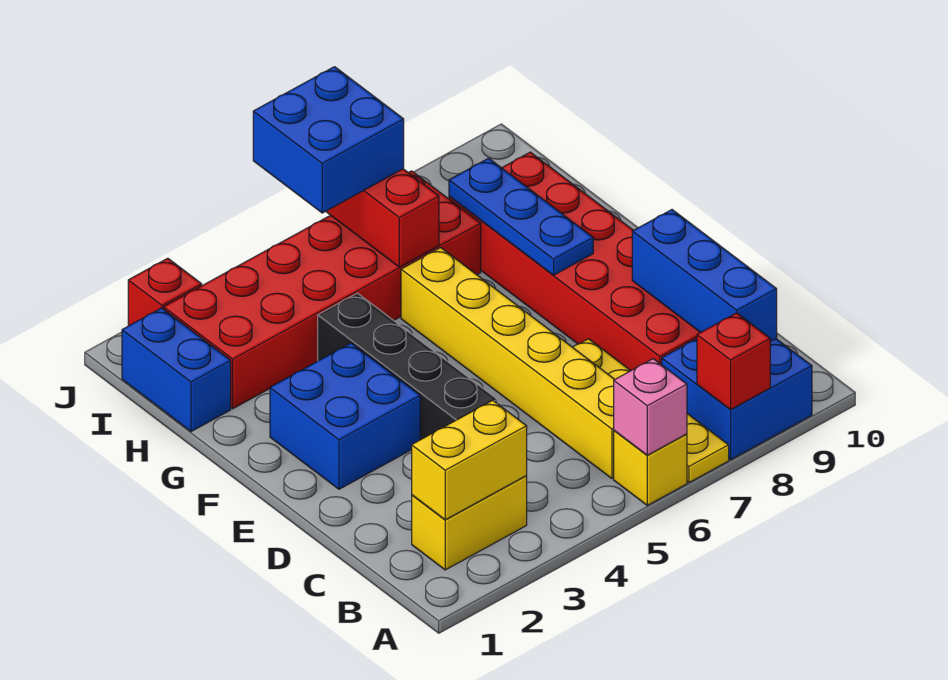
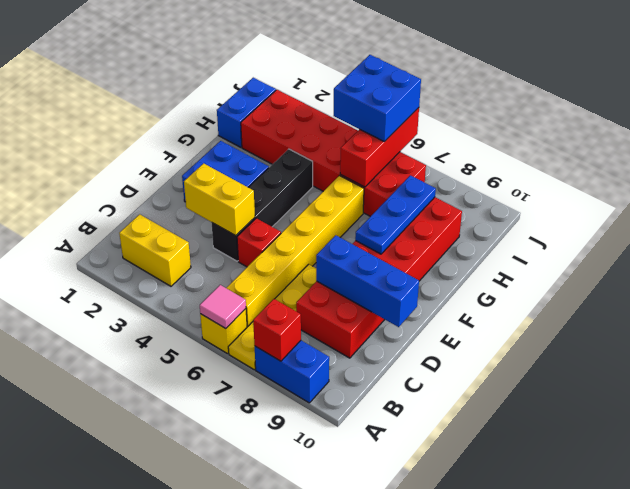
pink brick A6 level 2 -> pink tile A6 level 2
blue brick A8:B9 level 1 -> blue brick A8:A9 level 1
yellow brick B2:B3 level 2 -> yellow brick D3:D4 level 2
blue brick B9:D9 level 2 -> blue brick D8:D10 level 2
red brick J2 level 1 -> red brick D5 level 1

